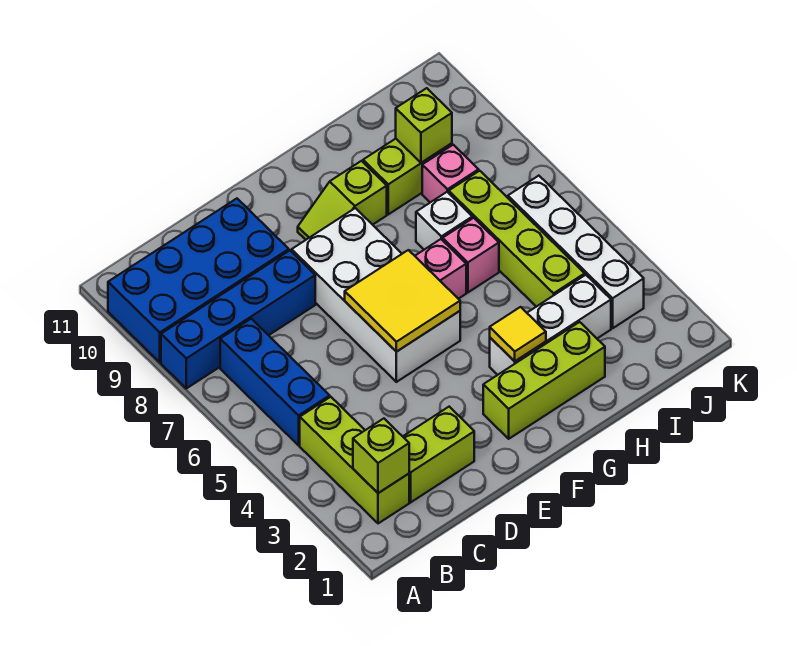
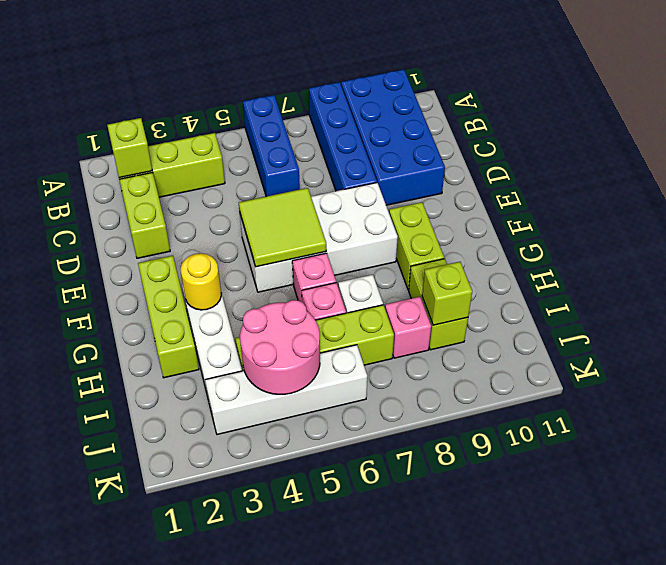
blue brick B5:B7 level 1 -> blue brick A6:C6 level 1
yellow tile E5:F6 level 2 -> lime tile E5:F6 level 2
lime slope F9:G9 level 1 top G -> lime brick F9:G9 level 1
yellow tile G3 level 2 -> yellow round brick G3 level 2
none -> pink round brick I4:J5 level 2

